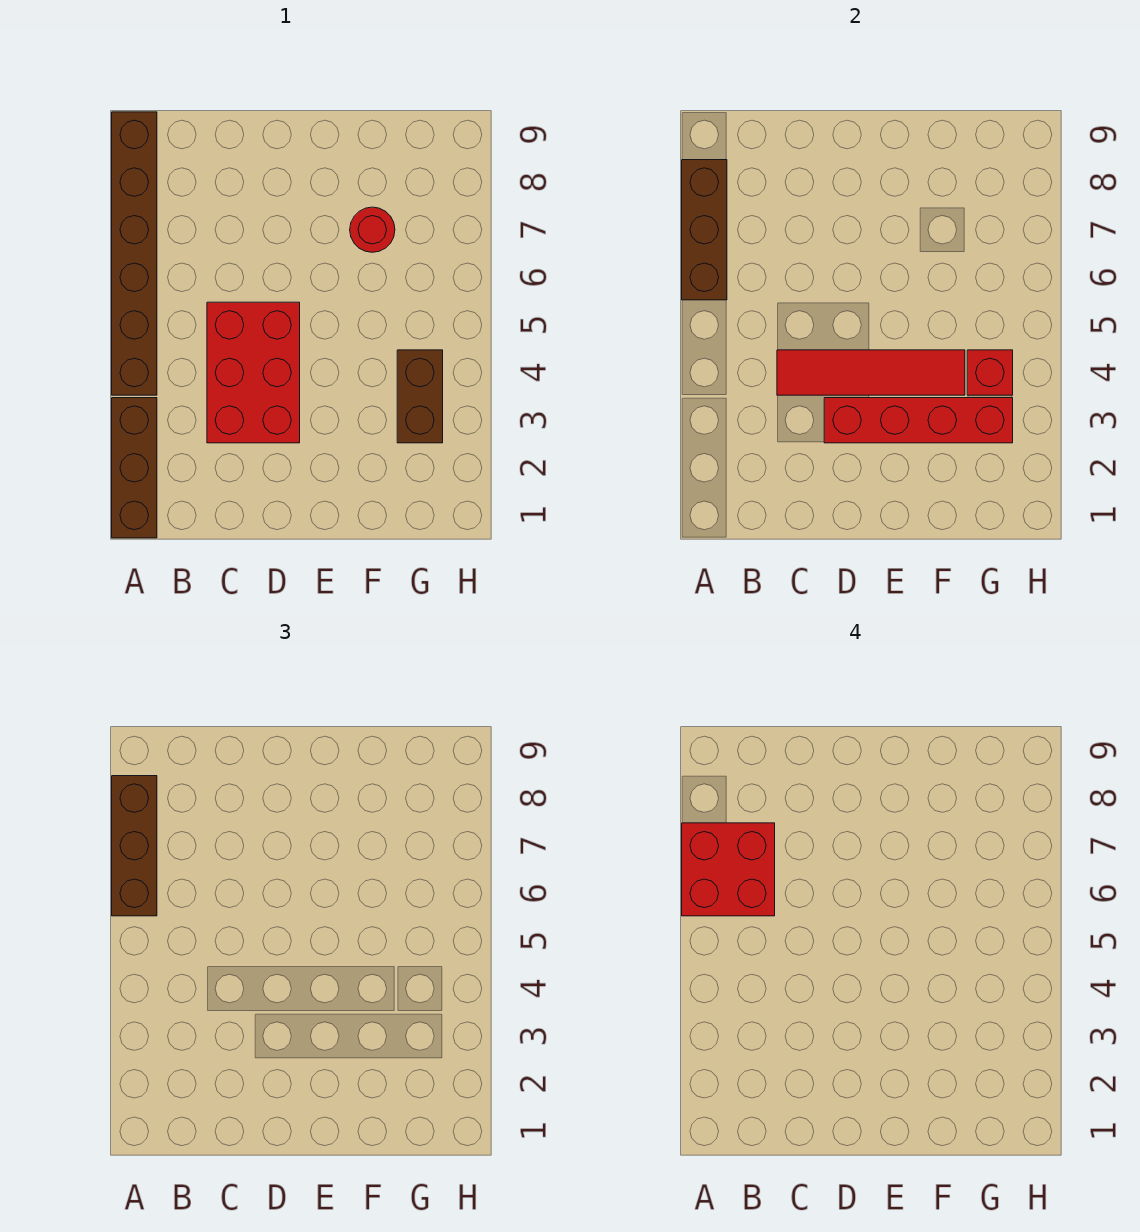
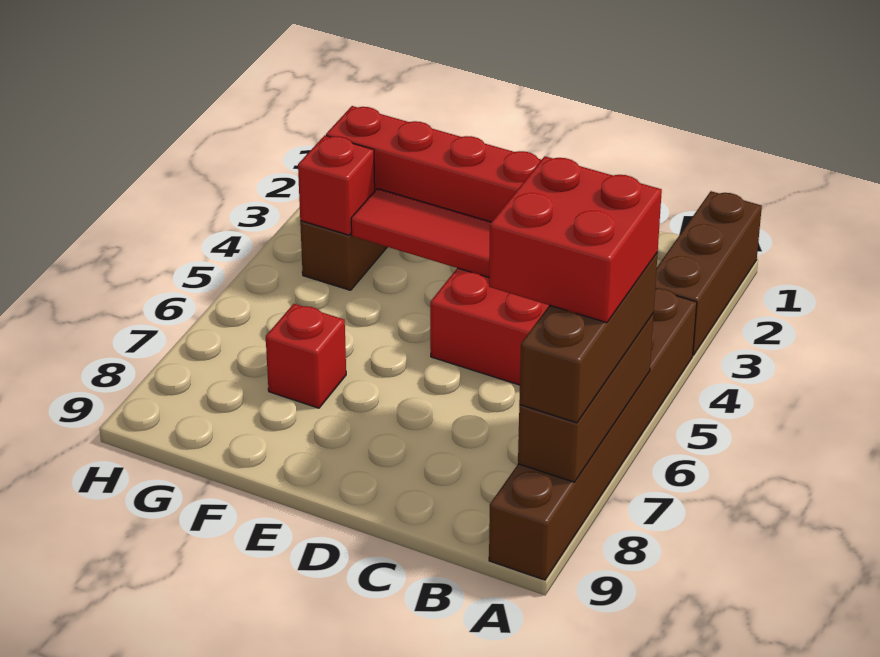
red round brick F7 level 1 -> red brick F7 level 1

